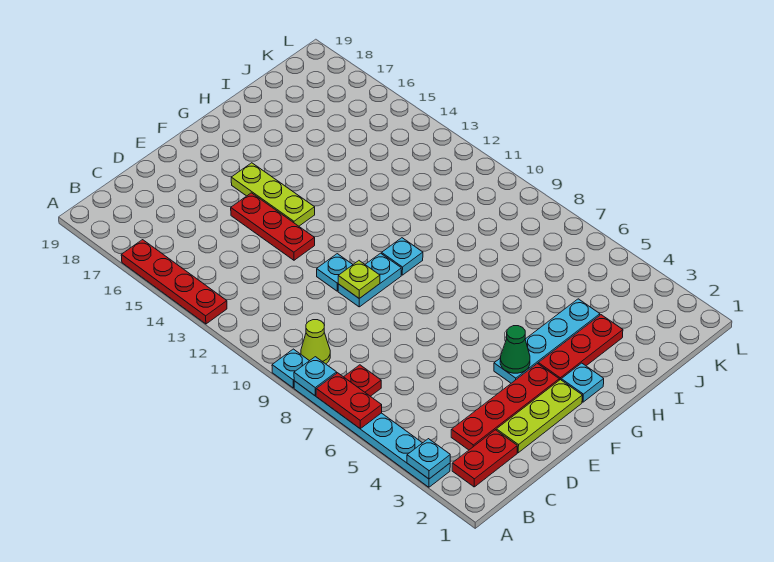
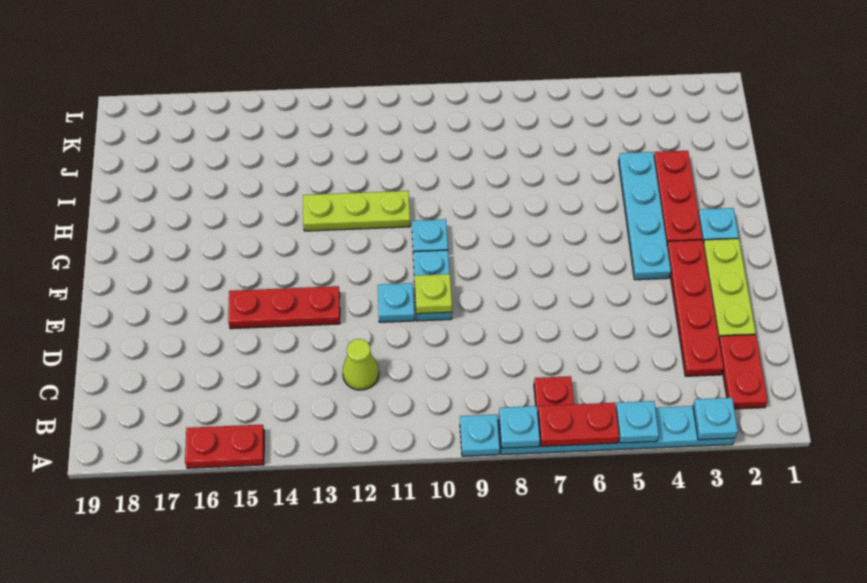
none -> cyan plate A5 level 2
red plate A13:A16 level 1 -> red plate A15:A16 level 1
lime cone B9 level 1 -> lime cone C12 level 1
green cone F4 level 2 -> none
lime plate F14:F16 level 1 -> lime plate H11:H13 level 1

